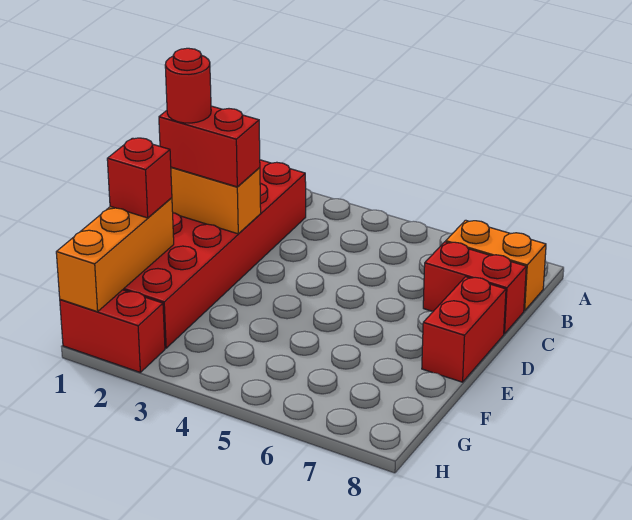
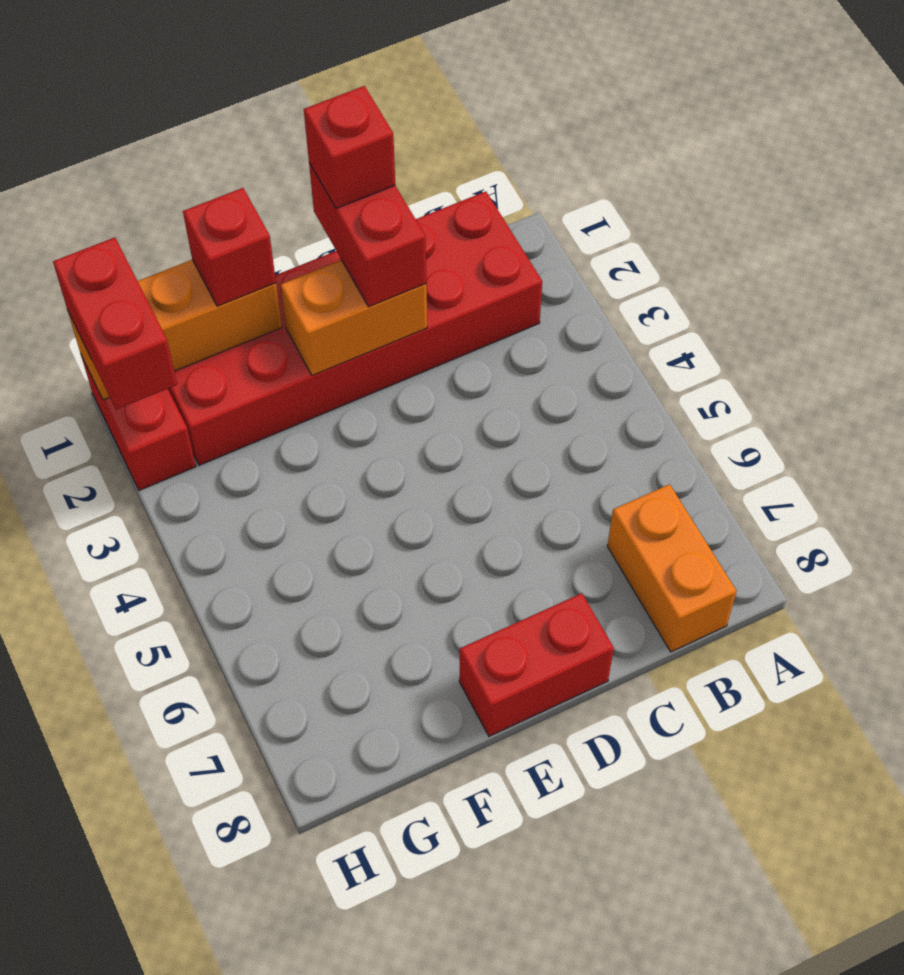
red brick C7:C8 level 1 -> red brick H1:H2 level 3
orange brick D1:D2 level 2 -> orange brick D2:E2 level 2
red round brick D1 level 4 -> red brick D1 level 4

